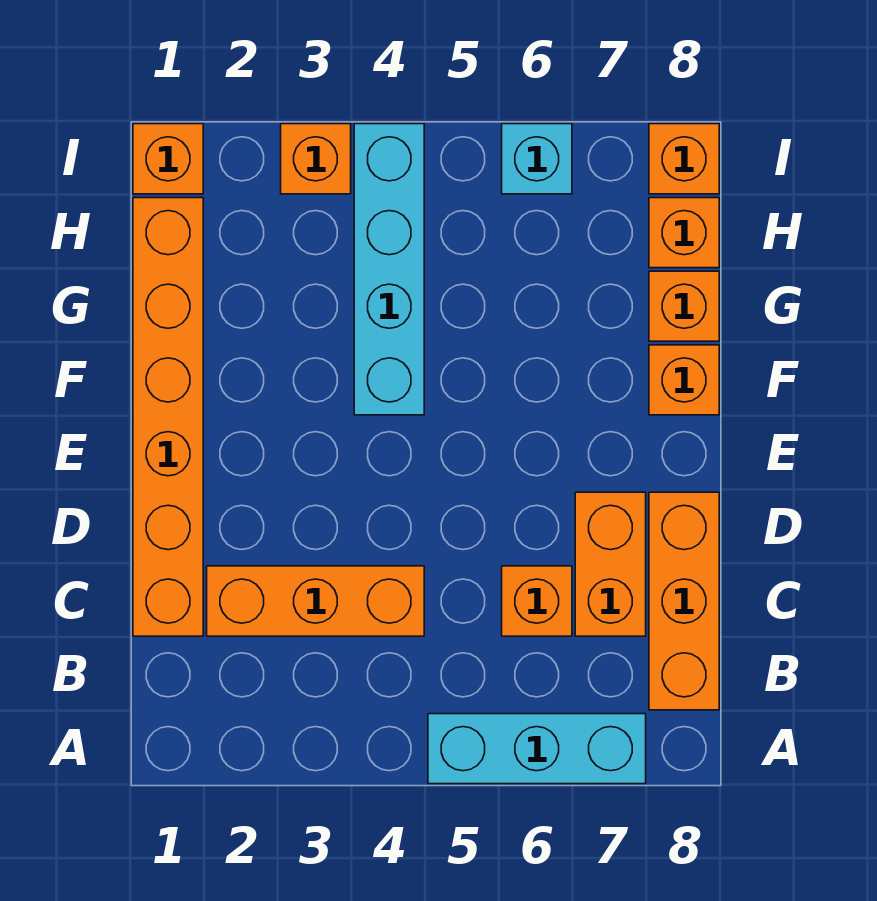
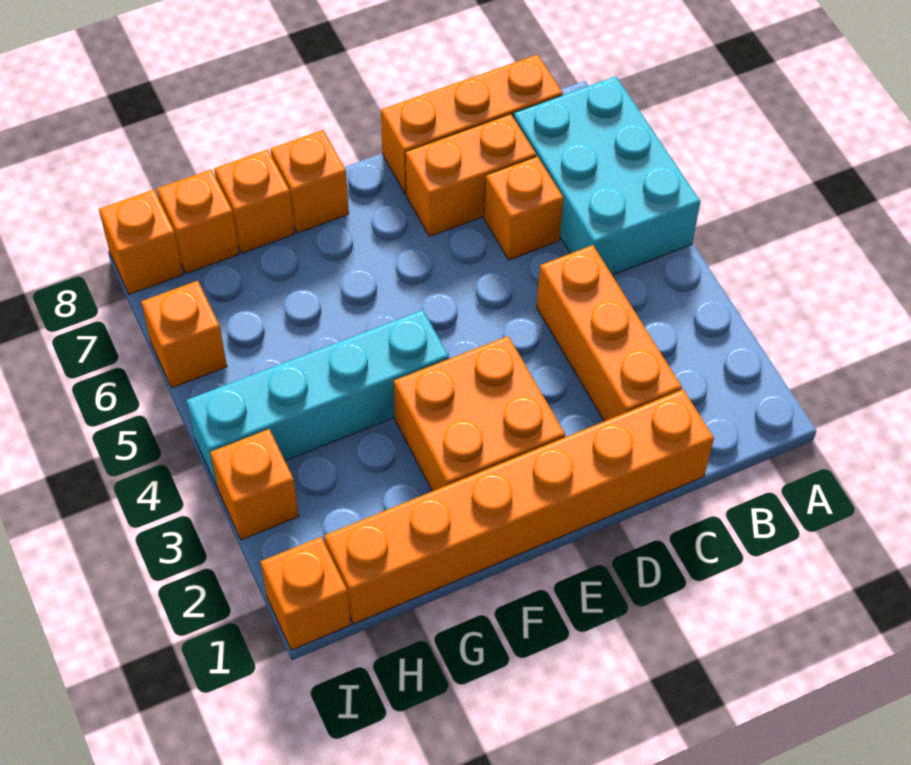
cyan brick A5:A7 level 1 -> cyan brick A5:B7 level 1
none -> orange brick E2:F3 level 1
cyan brick I6 level 1 -> orange brick I6 level 1

